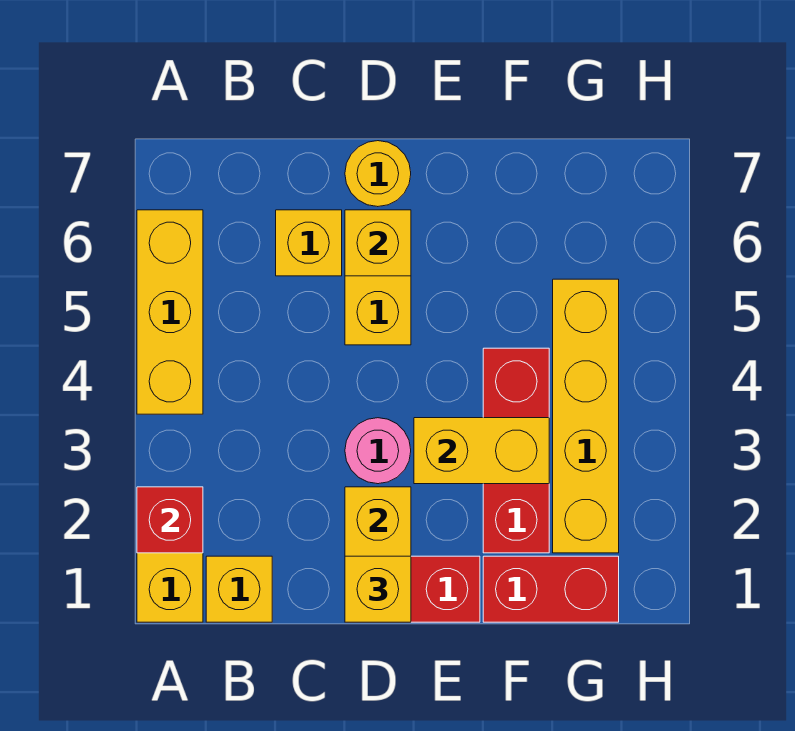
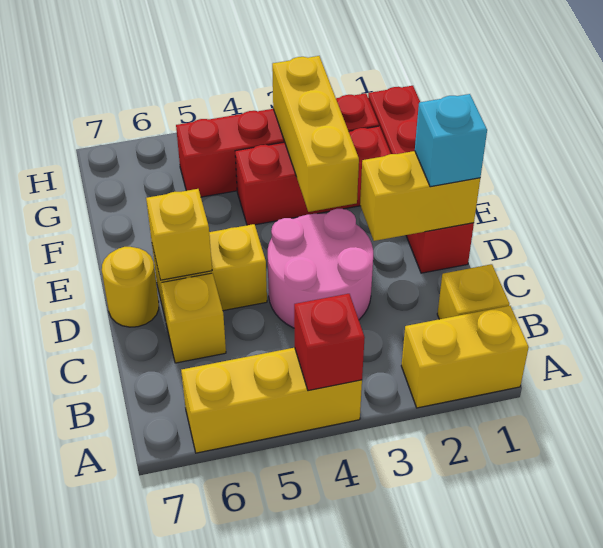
red brick A2 level 2 -> red brick A4 level 2
yellow brick D1 level 3 -> cyan brick D1 level 3
pink round brick D3 level 1 -> pink round brick C3:D4 level 1
yellow brick E3:F3 level 2 -> yellow brick E3:G3 level 2
yellow brick G2:G5 level 1 -> red brick G2:G5 level 1

